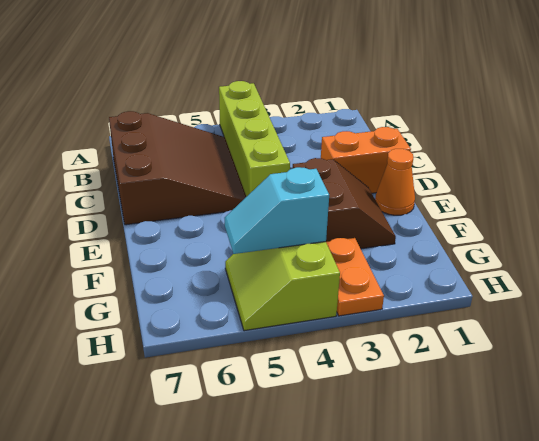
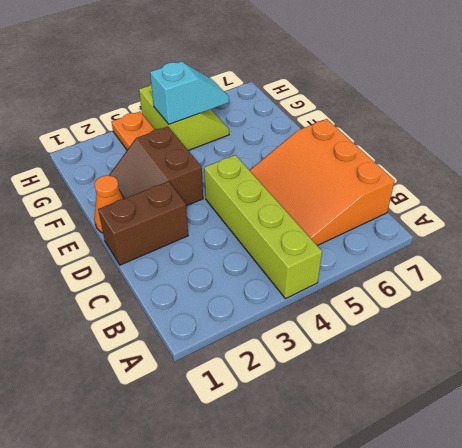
brown slope B5:D7 level 1 top 7 -> orange slope B5:D7 level 1 top 7
orange brick D1:D2 level 1 -> brown brick D1:D2 level 1

